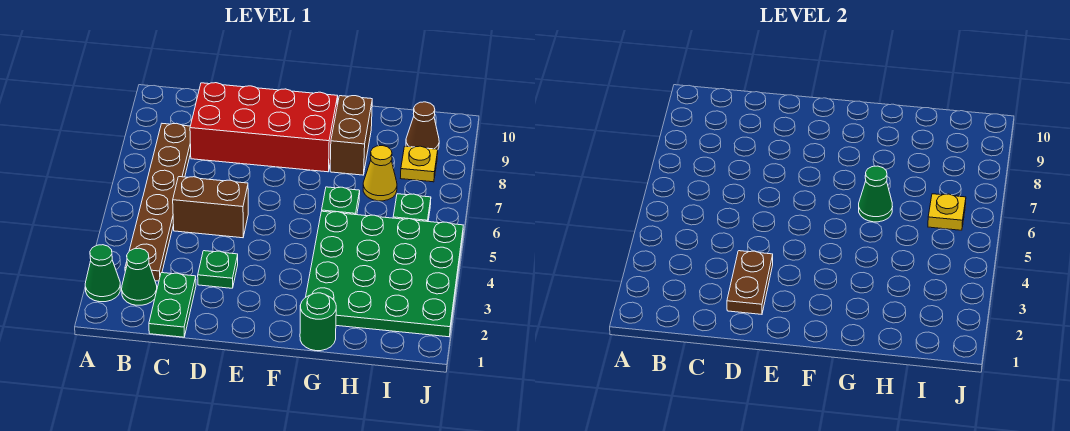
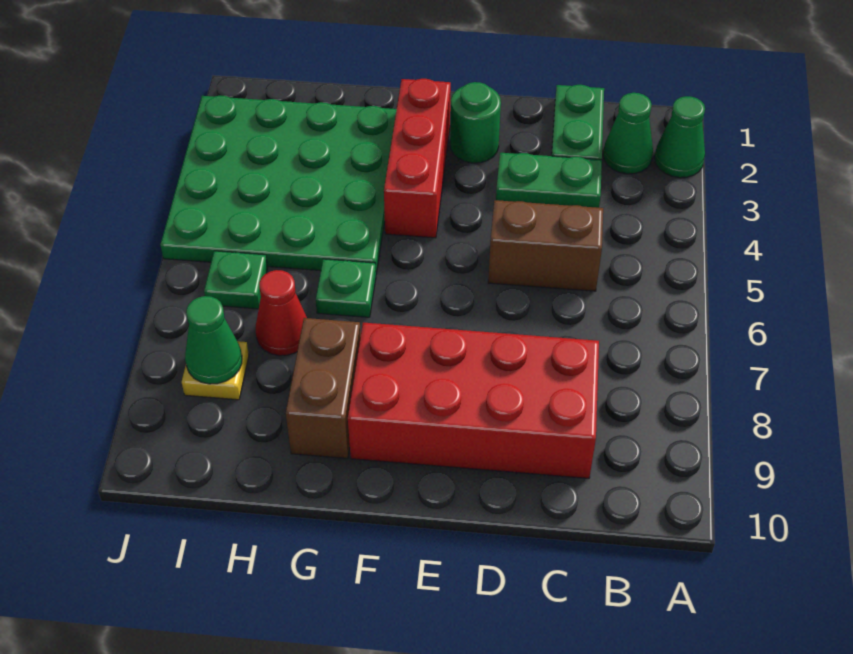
brown plate B3:B8 level 1 -> none
brown plate D2:D3 level 2 -> none
green plate D3 level 1 -> green plate C3:D3 level 1
none -> red brick F2:F4 level 1
green round brick G1 level 1 -> green round brick E2 level 1
green cone G6 level 2 -> green cone I8 level 2
yellow cone H7 level 1 -> red cone H7 level 1
yellow plate I6 level 2 -> none
brown cone I9 level 1 -> none

